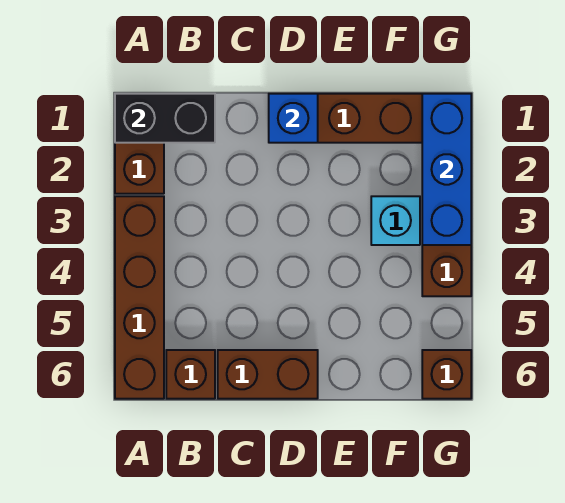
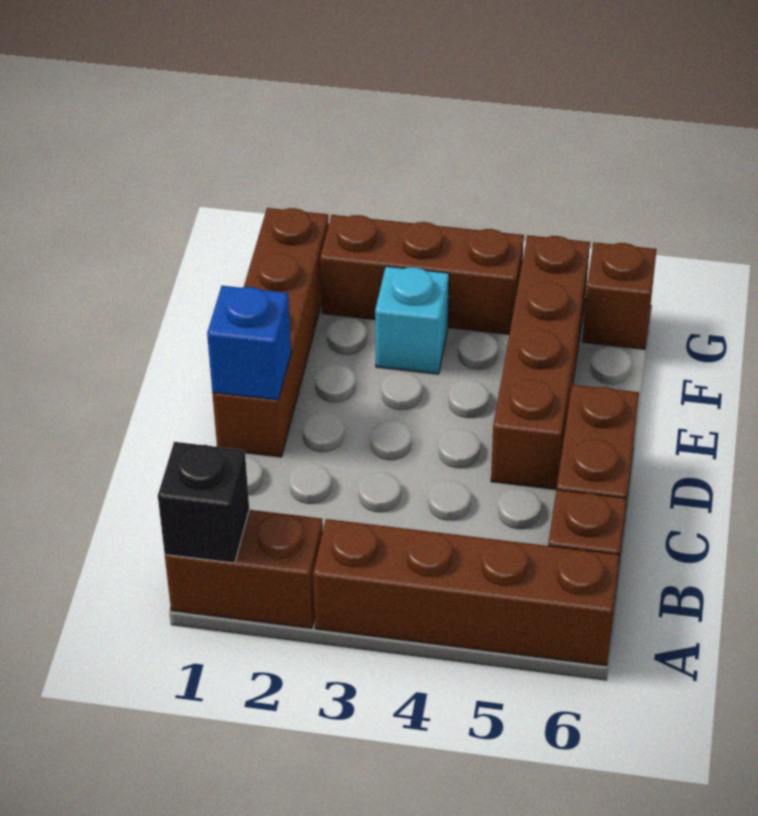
black brick A1:B1 level 2 -> black brick A1 level 2
none -> brown brick D5:G5 level 1
blue brick G1:G3 level 2 -> none

